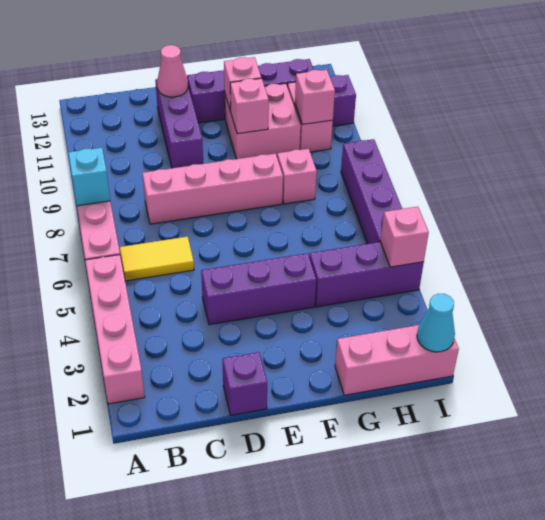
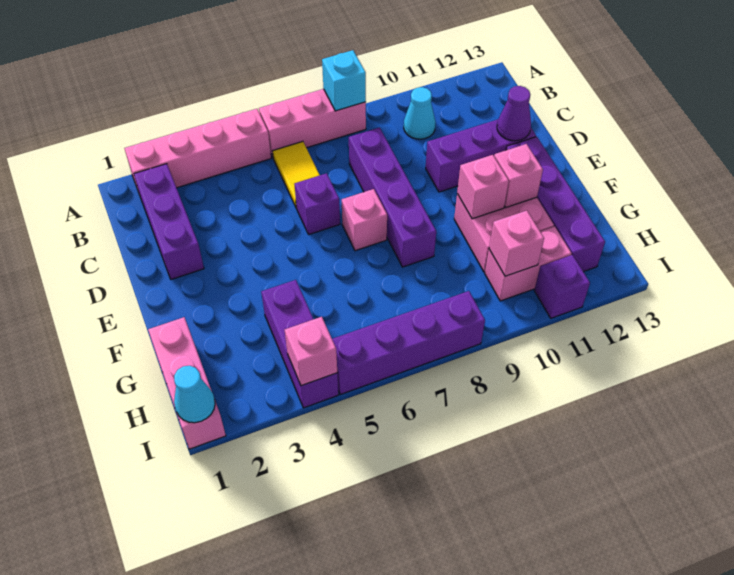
none -> cyan cone B10 level 1
pink brick C8:F8 level 1 -> purple brick C8:F8 level 1
purple brick D1 level 1 -> purple brick D6 level 1
purple brick D4:F4 level 1 -> purple brick B2:D2 level 1
pink cone D12 level 2 -> purple cone D12 level 2
pink brick G8 level 1 -> pink brick E7 level 1

